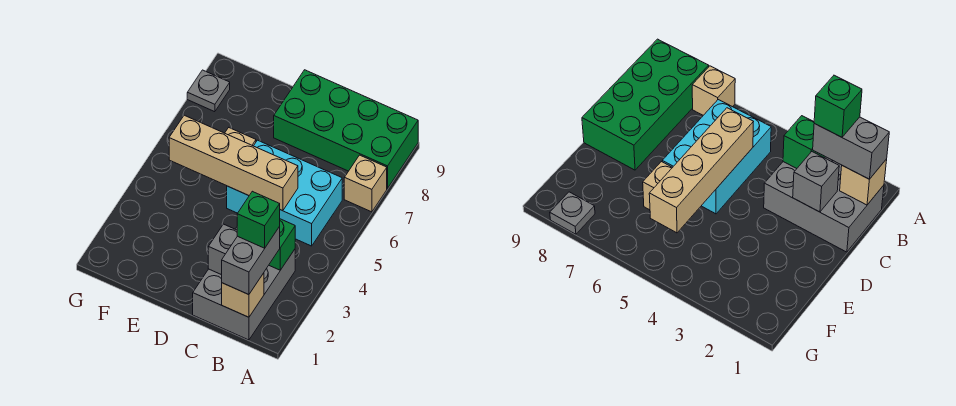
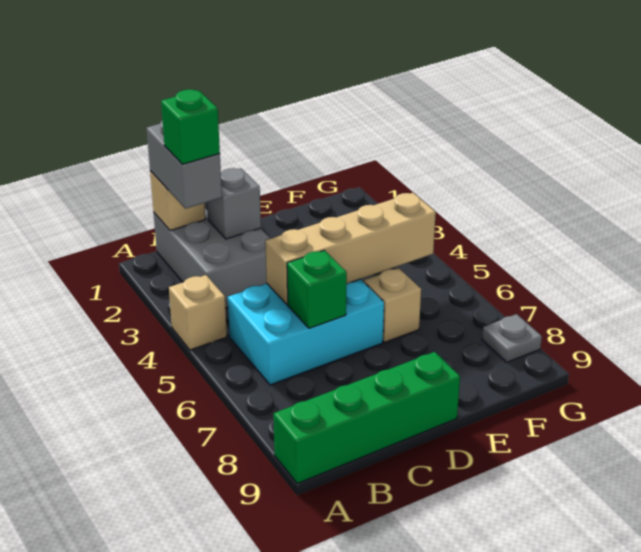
tan brick A7 level 1 -> tan brick A4 level 1
green brick A8:D9 level 1 -> green brick A9:D9 level 1
green brick B3 level 2 -> green brick C6 level 2

